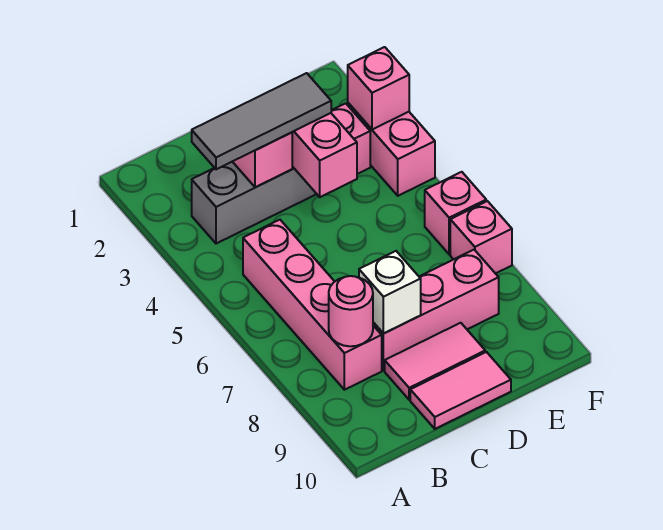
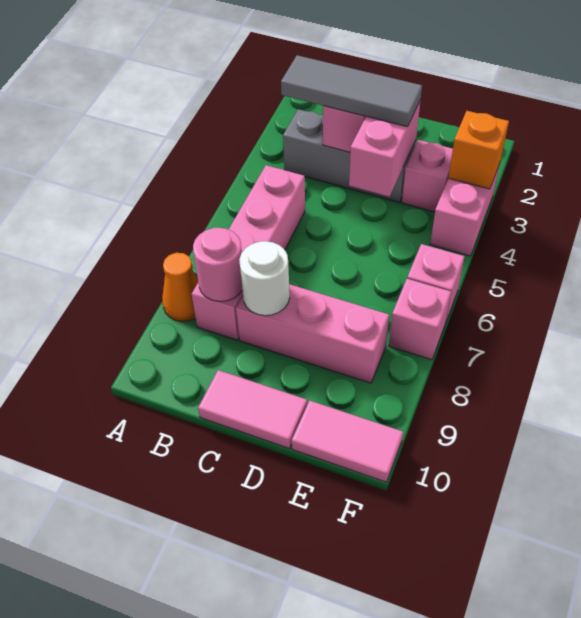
none -> orange cone A8 level 1
white brick C8 level 2 -> white round brick C8 level 2
pink tile C9:D9 level 1 -> pink tile E10:F10 level 1
pink brick F3 level 2 -> orange brick F3 level 2

